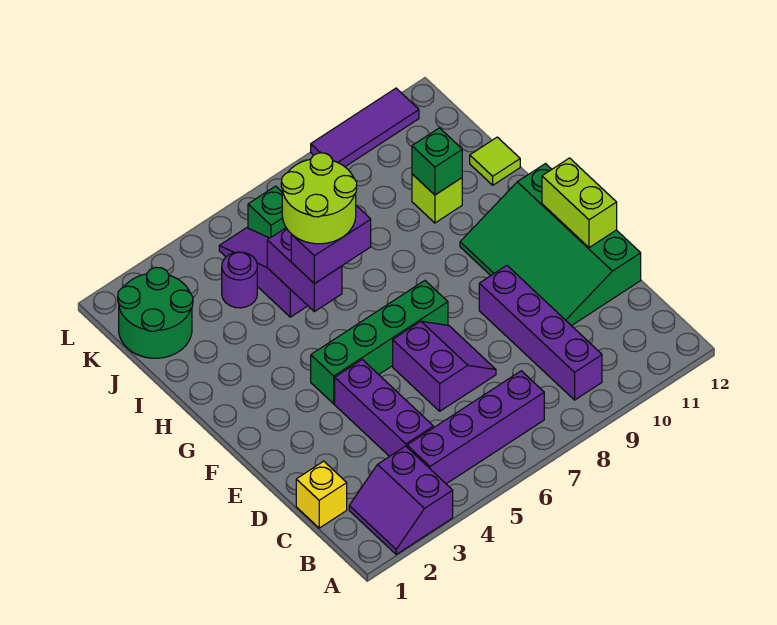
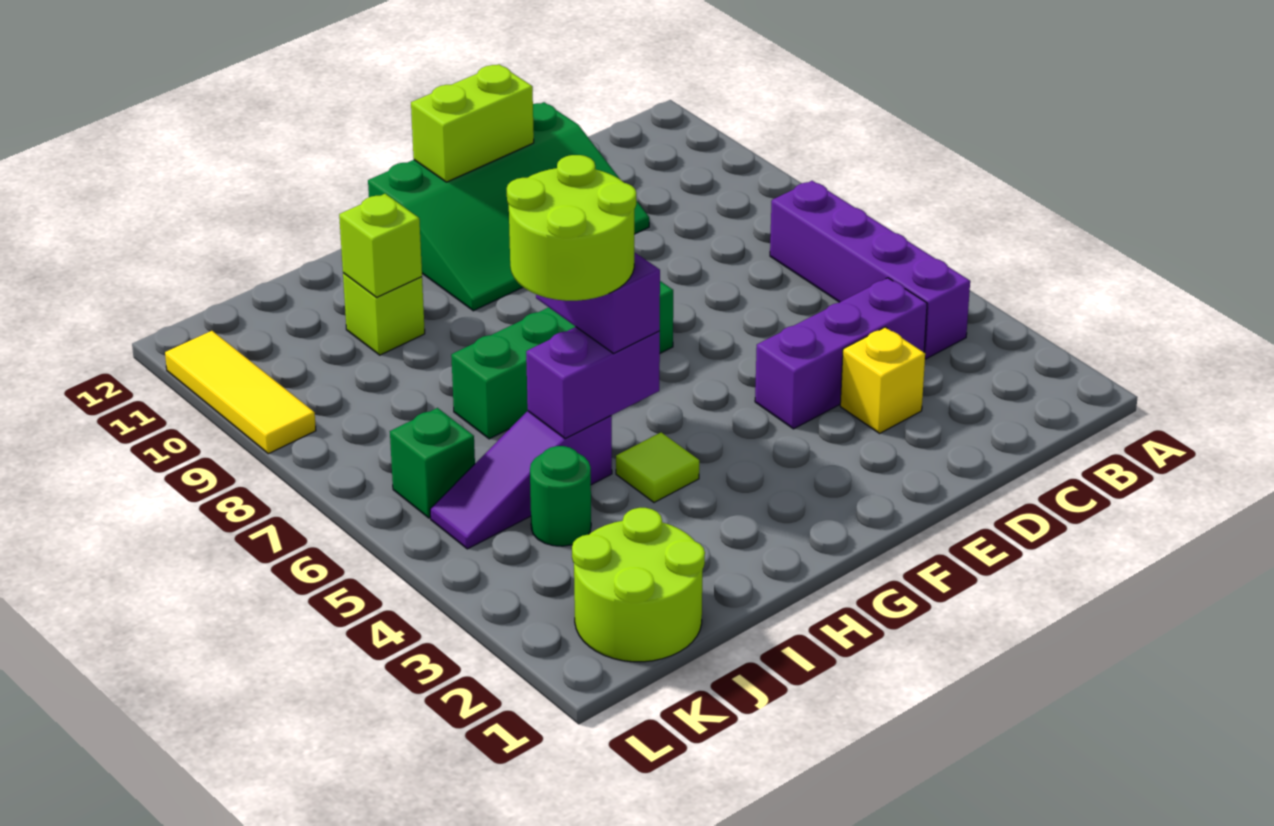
purple slope A2:B3 level 1 top 3 -> none
purple brick B9:E9 level 1 -> none
yellow brick C1 level 1 -> yellow brick D3 level 1
purple slope D6:E7 level 1 top 6 -> none
green brick F4:F7 level 1 -> green brick F7:I7 level 1
green brick I10 level 2 -> lime brick I10 level 2
lime tile I12 level 1 -> lime tile H4 level 1
green round brick J1:K2 level 1 -> lime round brick J1:K2 level 1
purple round brick J4 level 1 -> green round brick J4 level 1
purple tile L9:L11 level 1 -> yellow tile L9:L11 level 1

